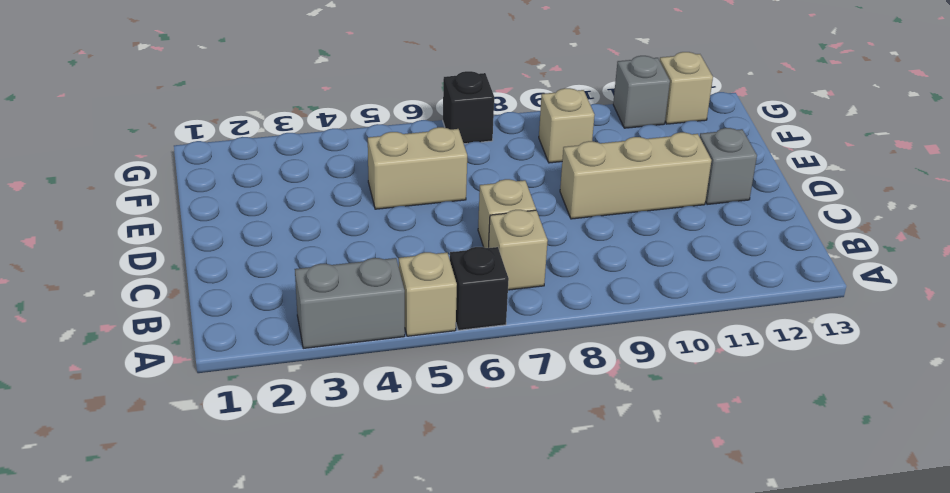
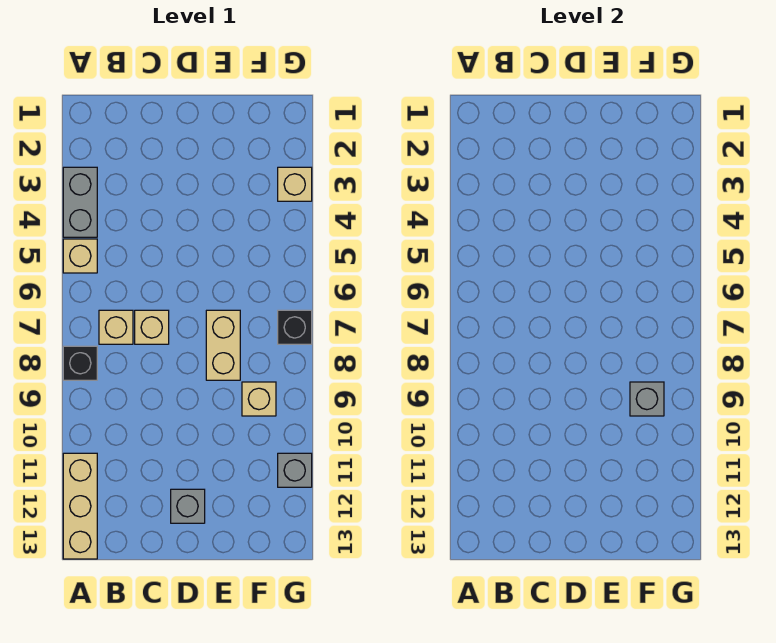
black brick A6 level 1 -> black brick A8 level 1
tan brick D9:D11 level 1 -> tan brick A11:A13 level 1
tan brick E5:E6 level 1 -> tan brick E7:E8 level 1
none -> grey brick F9 level 2
tan brick G12 level 1 -> tan brick G3 level 1

